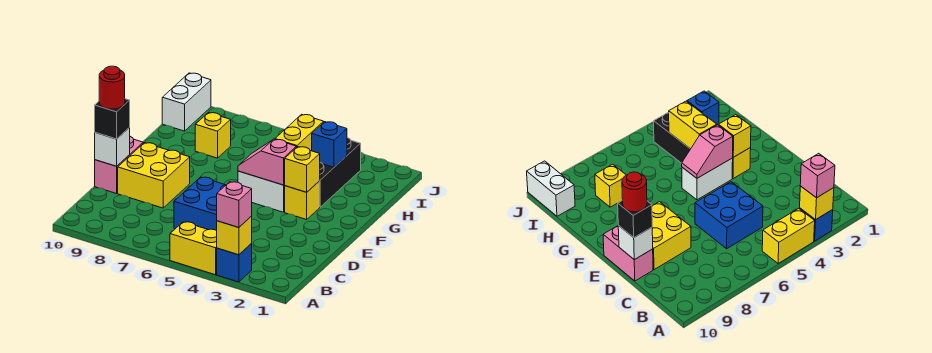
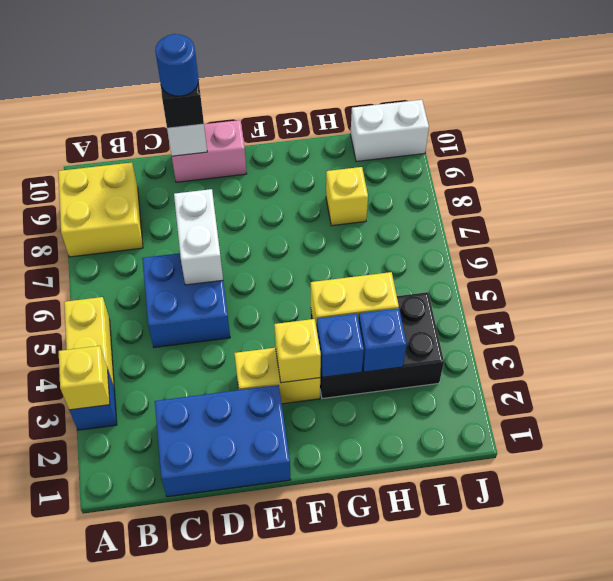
pink brick A3 level 3 -> none
none -> blue brick C1:E2 level 1
yellow brick D8:E9 level 1 -> yellow brick A8:B9 level 1
red round brick D10 level 4 -> blue round brick D10 level 4
yellow brick F3 level 1 -> yellow brick E3:F3 level 1
white brick F4:F5 level 1 -> white brick D6:D7 level 2
pink slope F4:F5 level 2 top 4 -> none
none -> blue brick G3 level 2

